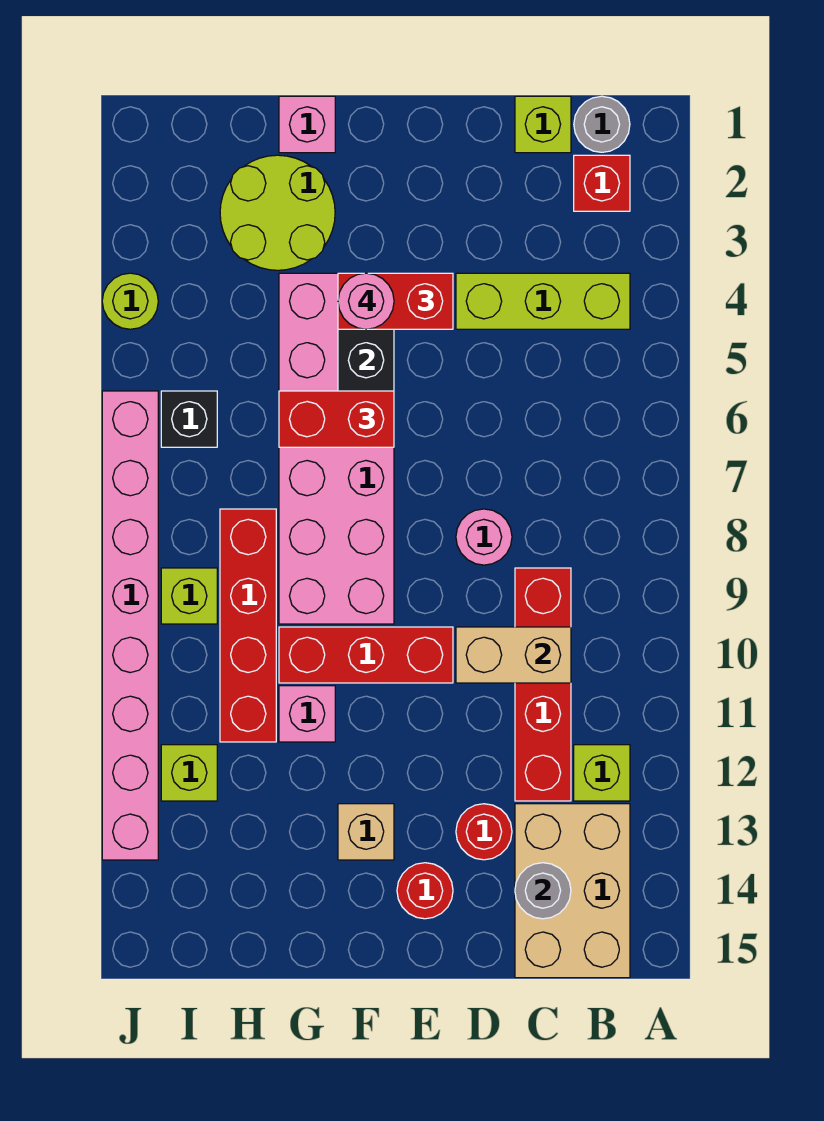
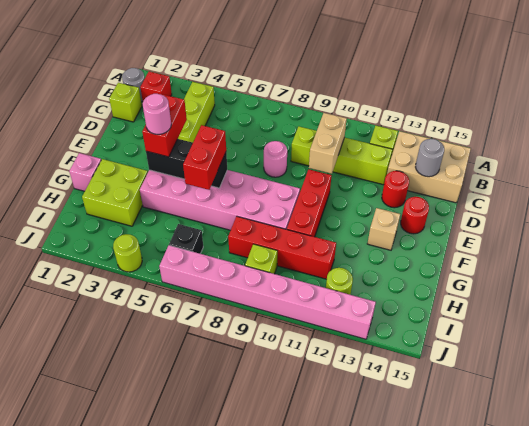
red brick C9:C12 level 1 -> lime brick C9:C12 level 1
lime round brick G2:H3 level 1 -> lime brick G2:H3 level 1
pink brick G11 level 1 -> none
lime brick I12 level 1 -> lime round brick I12 level 1

